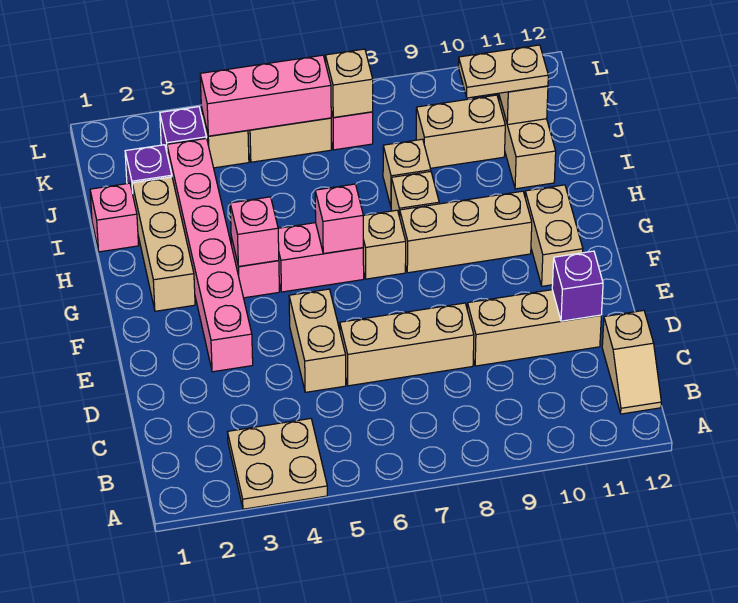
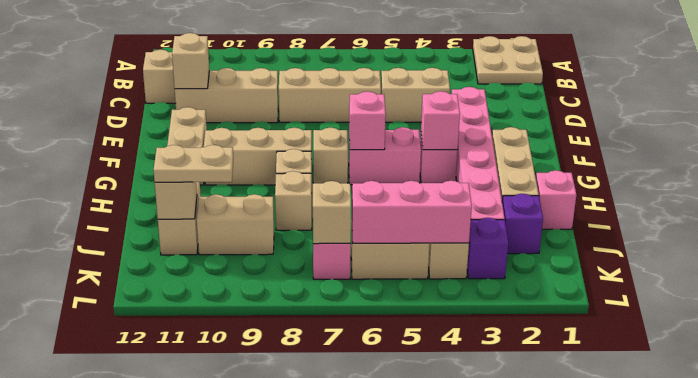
tan plate A3:B4 level 1 -> tan plate A1:B2 level 1
tan brick D5:E5 level 1 -> tan brick D4:D5 level 1
purple brick D11 level 2 -> tan brick D11 level 2

